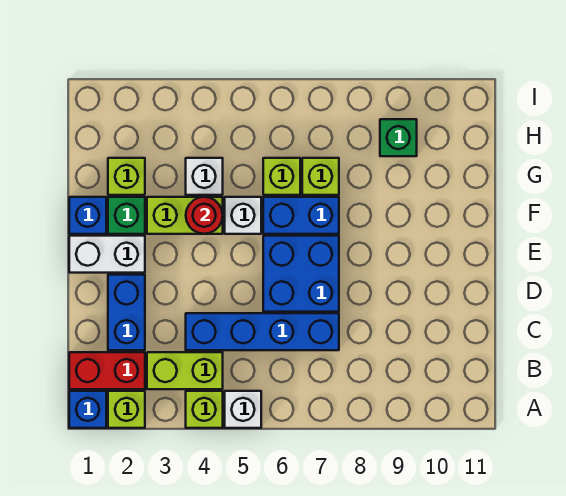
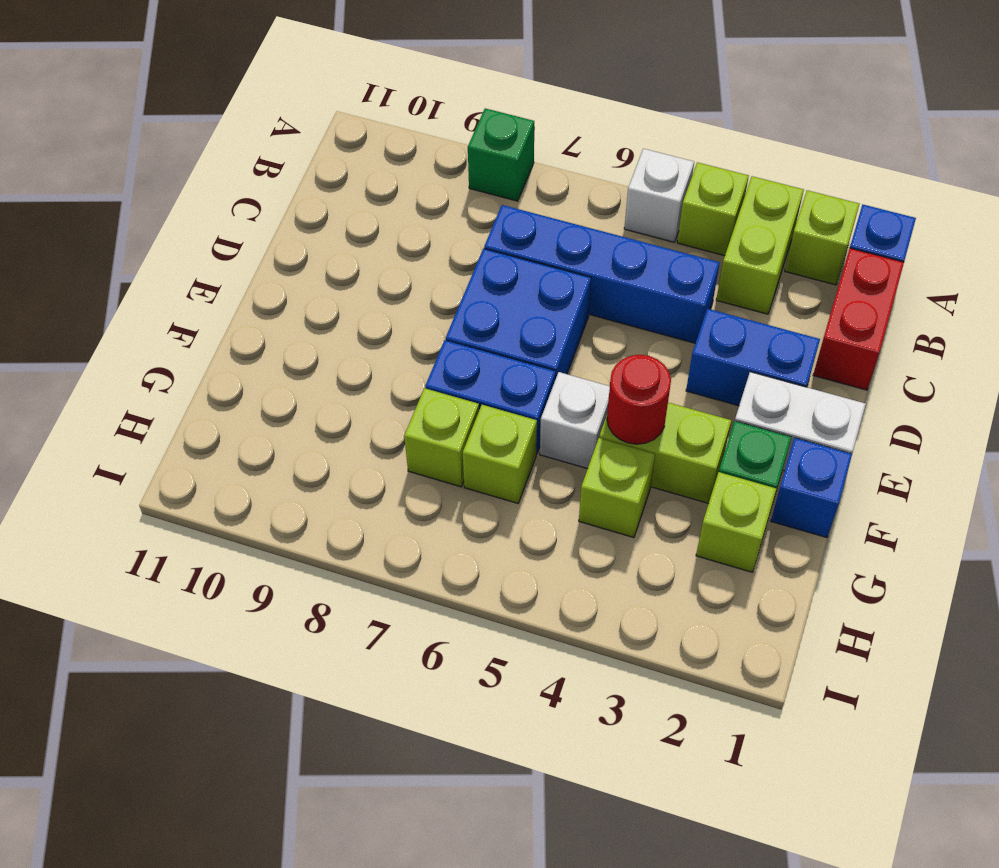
red brick B1:B2 level 1 -> red brick B1:C1 level 1
lime brick B3:B4 level 1 -> lime brick A3:B3 level 1
blue brick C2:D2 level 1 -> blue brick D2:D3 level 1
white brick G4 level 1 -> lime brick G4 level 1
green brick H9 level 1 -> green brick A8 level 1

